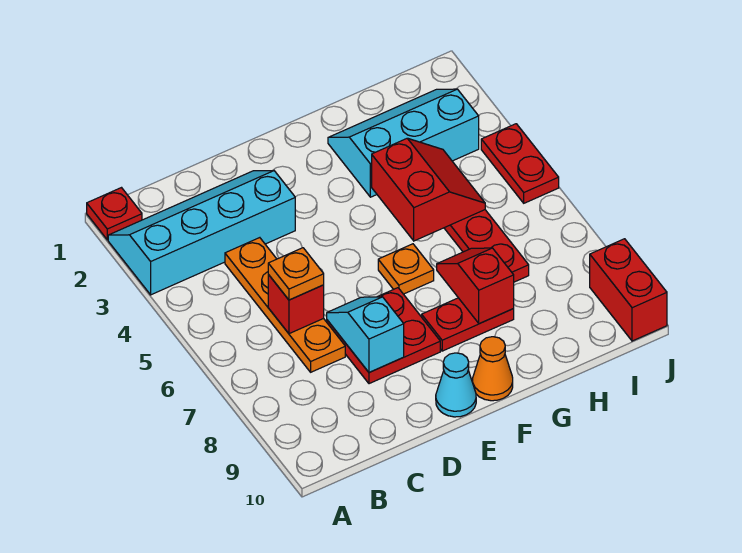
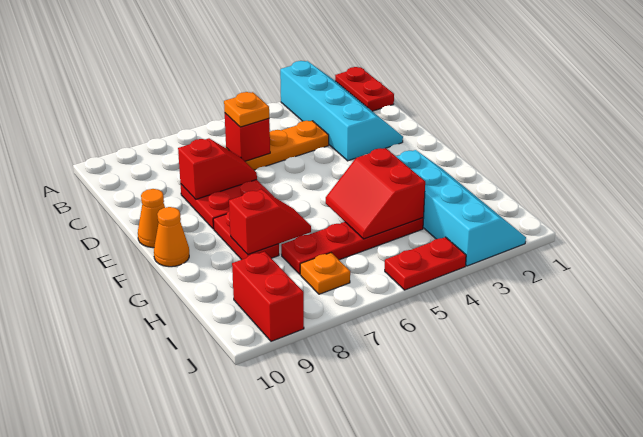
red plate A1 level 1 -> red plate A1:B1 level 1
cyan slope D7:D8 level 2 top 8 -> red slope D7:D8 level 2 top 8
cyan cone E10 level 1 -> orange cone E10 level 1
orange plate F6 level 1 -> orange plate I7 level 1
cyan slope G2:I3 level 1 top 3 -> cyan slope G2:J3 level 1 top 3
red slope G4:H5 level 2 top G -> red slope G4:H5 level 2 top 4
red brick J9:J10 level 1 -> red brick I9:J9 level 1

